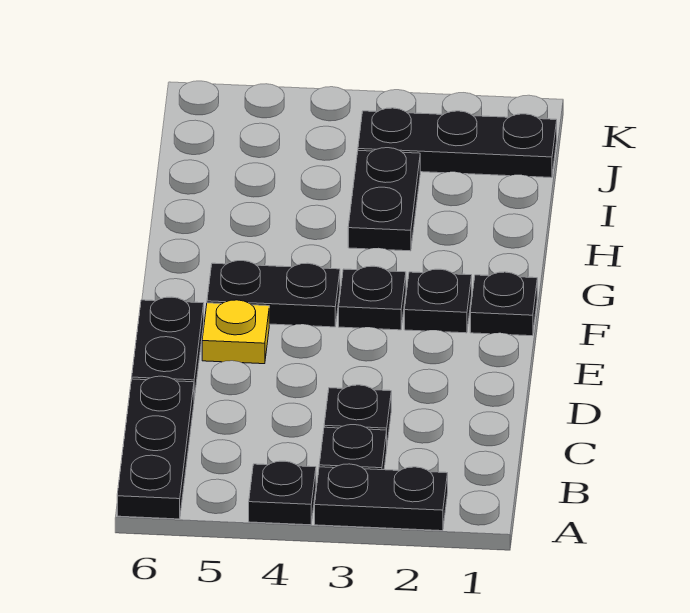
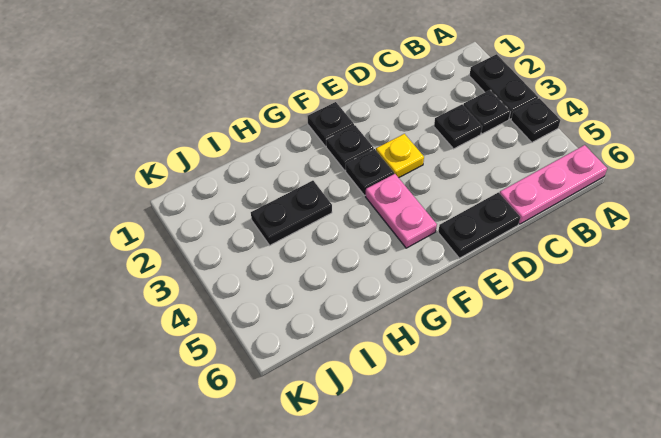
black plate A6:C6 level 1 -> pink plate A6:C6 level 1
yellow plate E5 level 1 -> yellow plate E3 level 1
black plate F4:F5 level 1 -> pink plate F4:F5 level 1
black plate J1:J3 level 1 -> none

